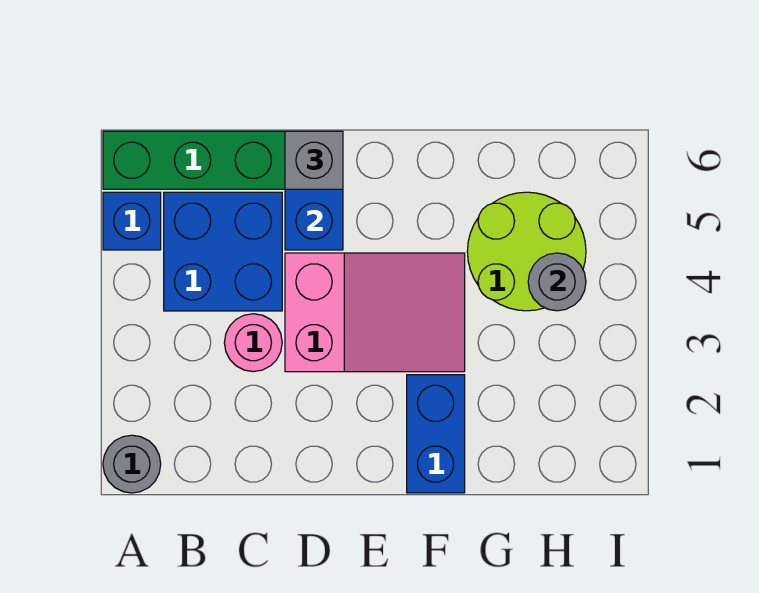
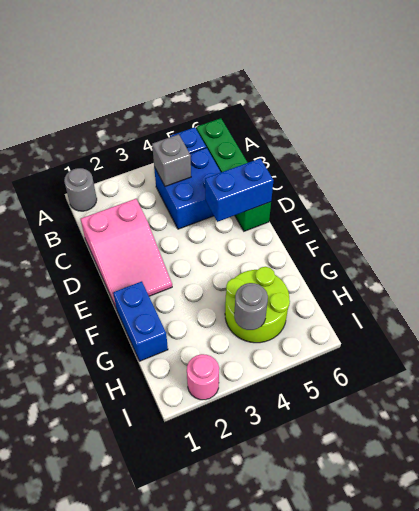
pink round brick C3 level 1 -> pink round brick I2 level 1
pink slope D3:F4 level 1 top D -> pink slope C1:E2 level 1 top C
grey brick D6 level 3 -> grey brick B4 level 2
blue brick F1:F2 level 1 -> blue brick F1:G1 level 1

